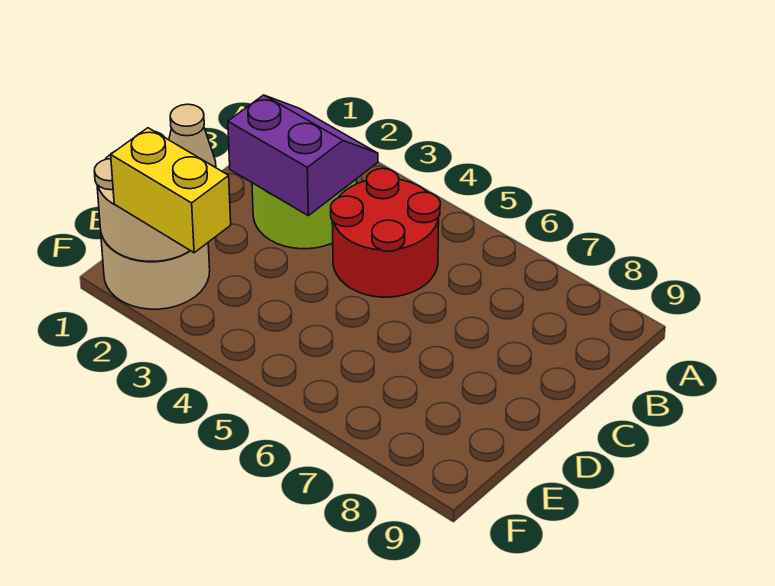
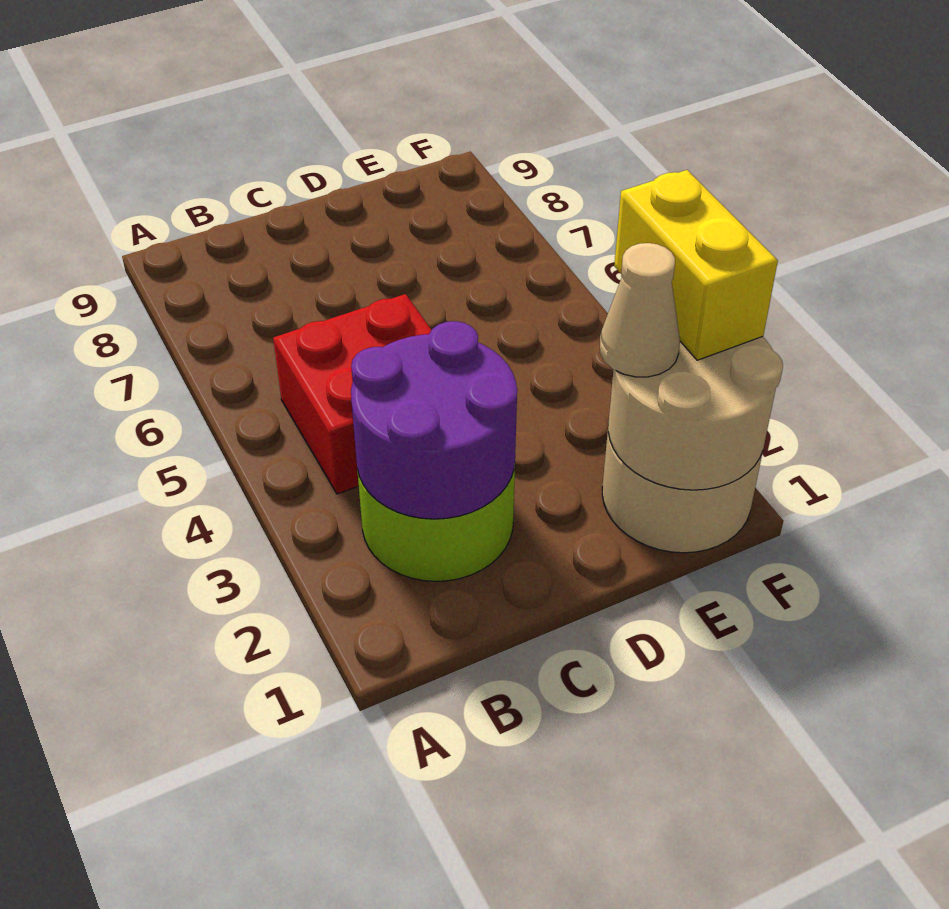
purple slope B2:C3 level 2 top C -> purple round brick B2:C3 level 2
red round brick B4:C5 level 1 -> red brick B4:C5 level 1

